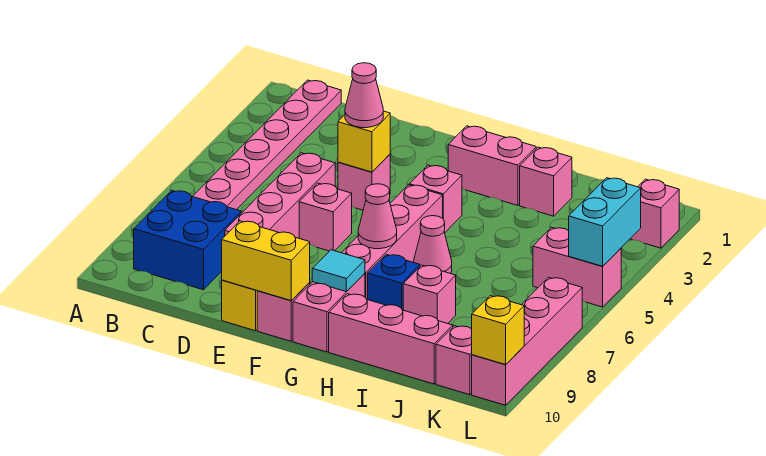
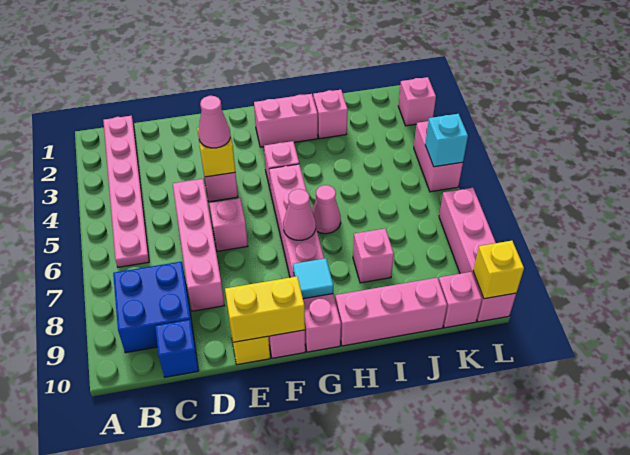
blue brick H8 level 1 -> blue brick C10 level 1
pink brick K5:L5 level 1 -> pink brick L4:L5 level 1
cyan brick L4:L5 level 2 -> cyan brick L5 level 2

